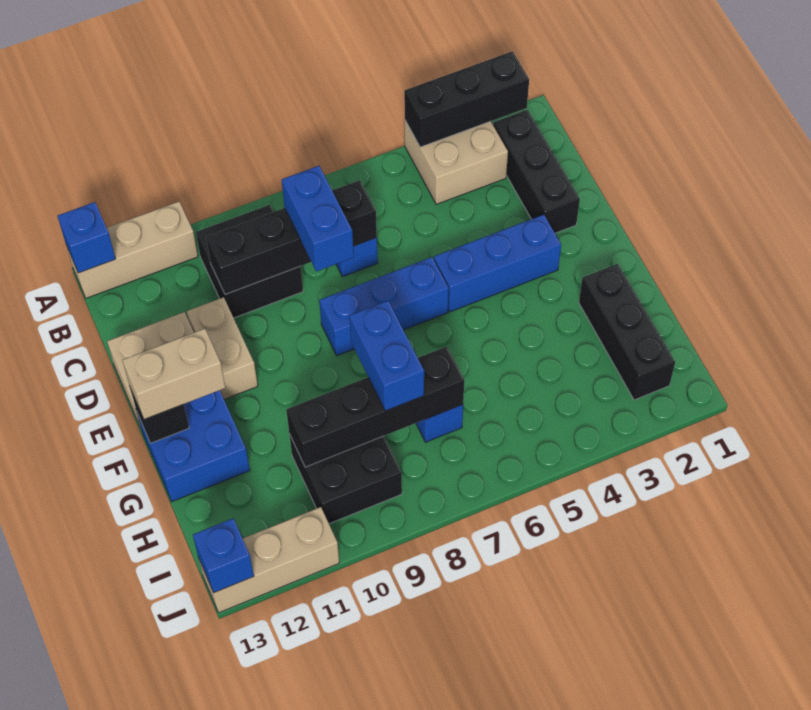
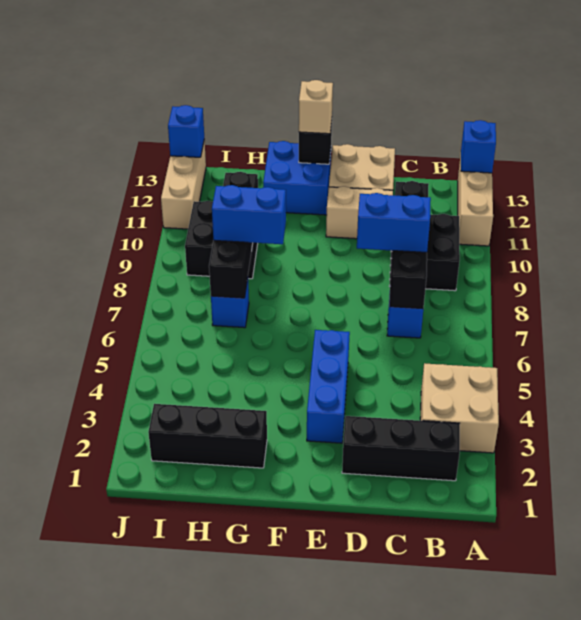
black brick A2:A4 level 2 -> none
blue brick E6:E8 level 1 -> none
tan brick F12:F13 level 3 -> tan brick F13 level 3

